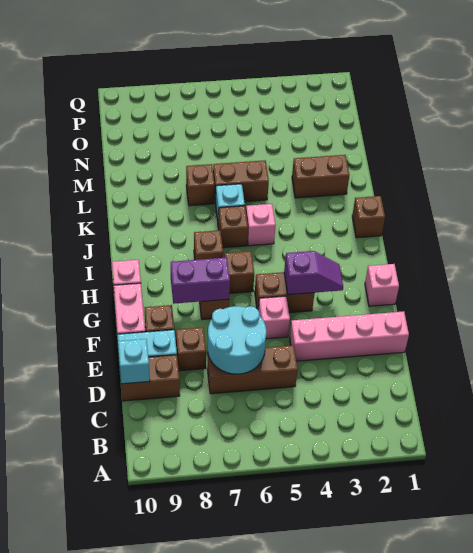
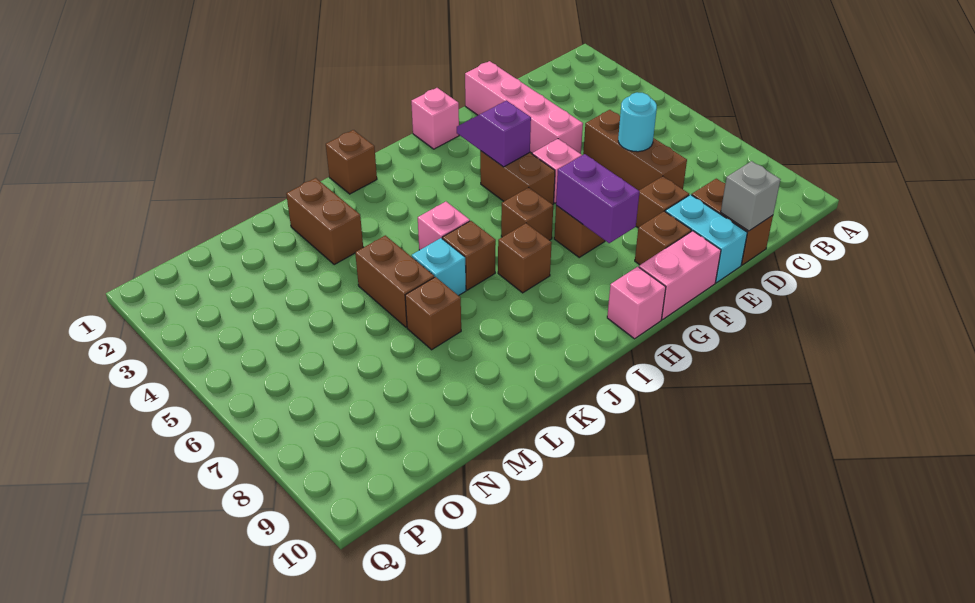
cyan round brick D6:E7 level 2 -> cyan round brick D6 level 2
cyan brick D10 level 2 -> grey brick D10 level 2

